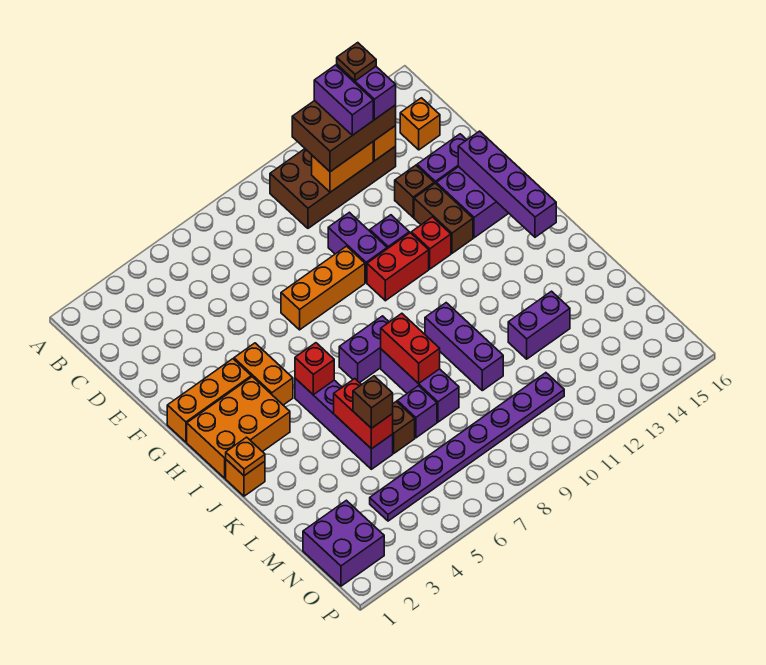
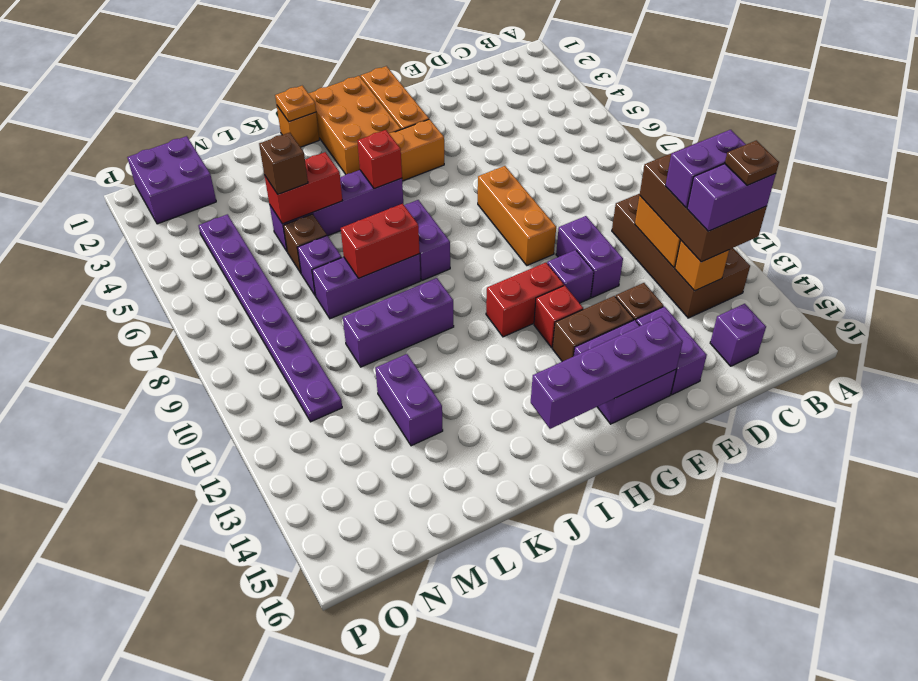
orange brick C15 level 1 -> purple brick C15 level 1
purple brick E10:F10 level 1 -> purple brick E10:E11 level 1
red brick G10:G11 level 1 -> red brick G11:H11 level 1

